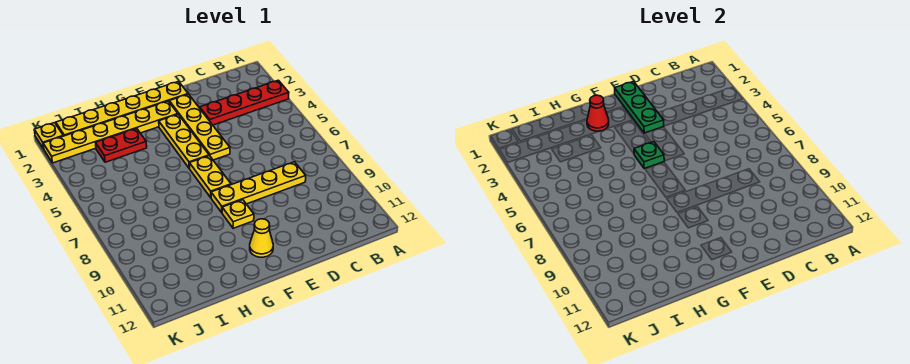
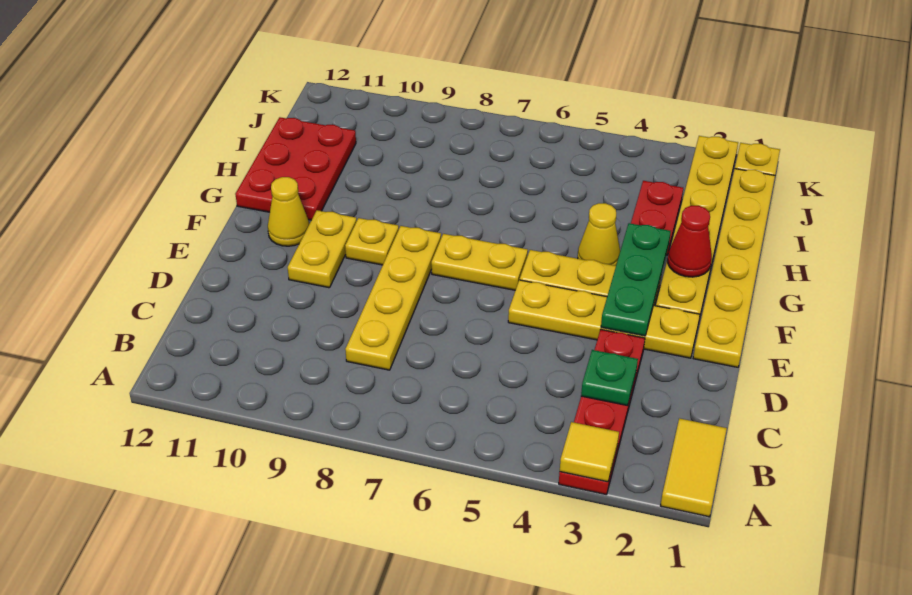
none -> yellow tile A1:B1 level 1
none -> yellow tile A3 level 2
green plate E1:E3 level 2 -> green plate E3:G3 level 2
none -> yellow plate E10:F10 level 1
green plate F5 level 2 -> green plate C3 level 2
none -> yellow cone G4 level 1
none -> red plate G11:I12 level 1

